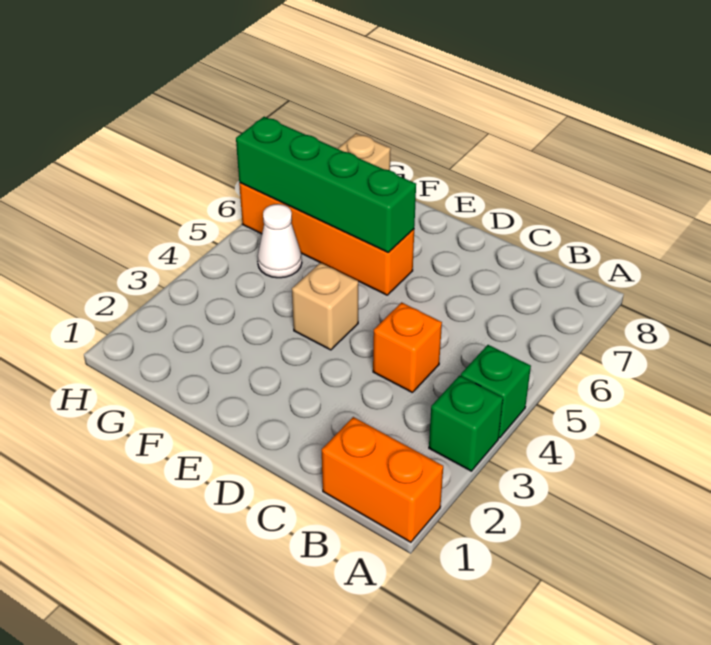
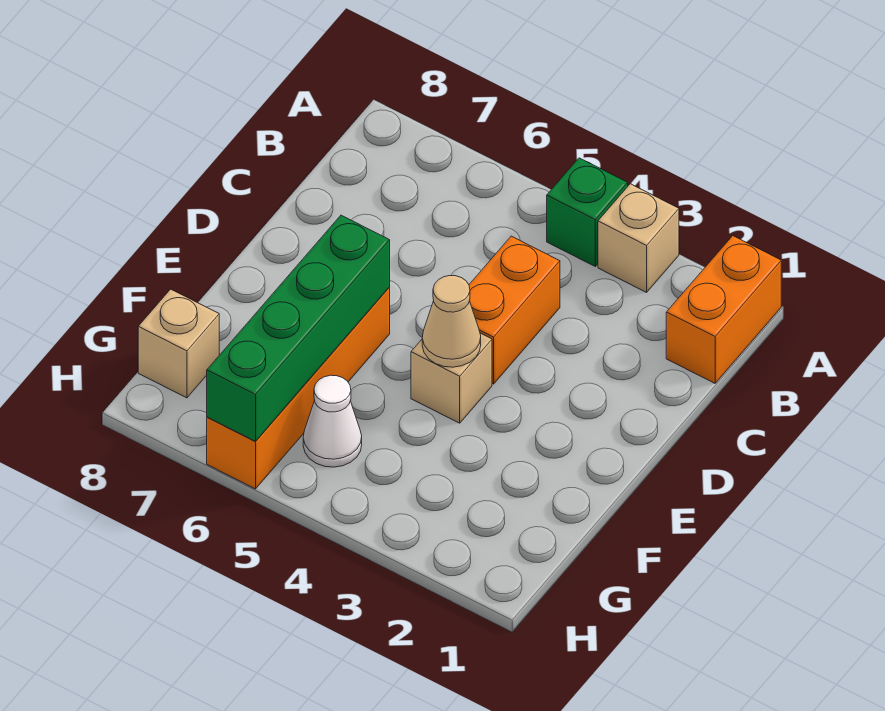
green brick A3 level 1 -> tan brick A3 level 1
orange brick C4 level 1 -> orange brick C4:D4 level 1
none -> tan cone E4 level 2

